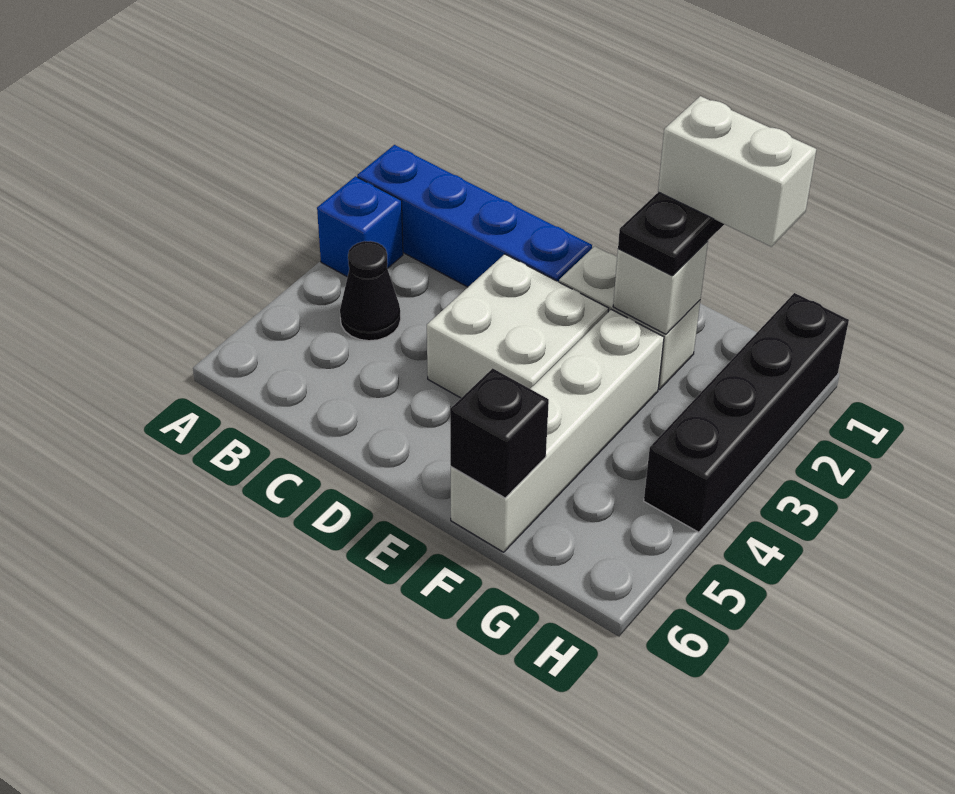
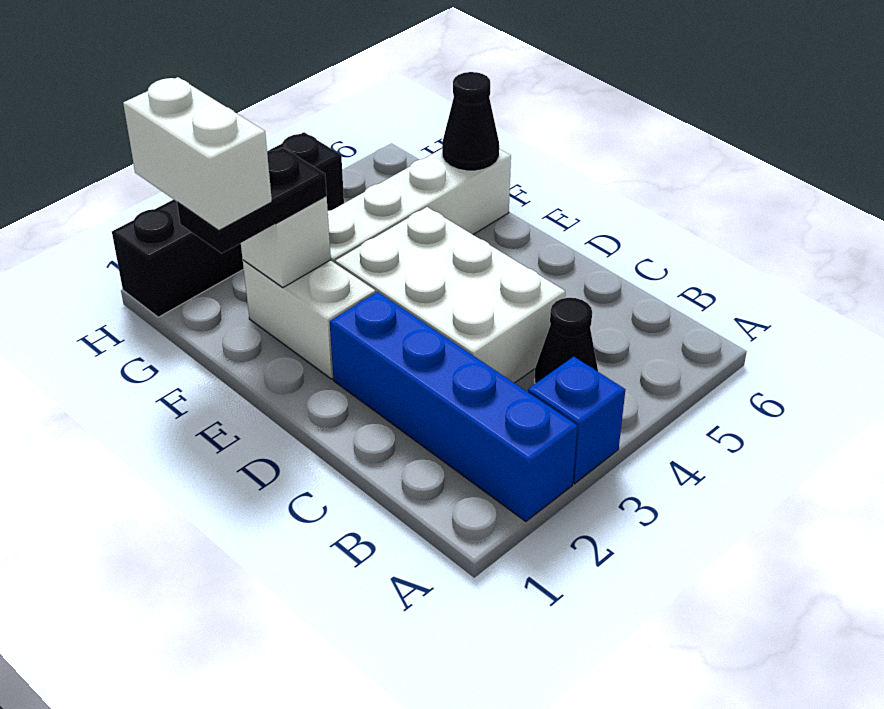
white brick D3:E4 level 1 -> white brick C3:E4 level 1
black brick F6 level 2 -> black cone F6 level 2

